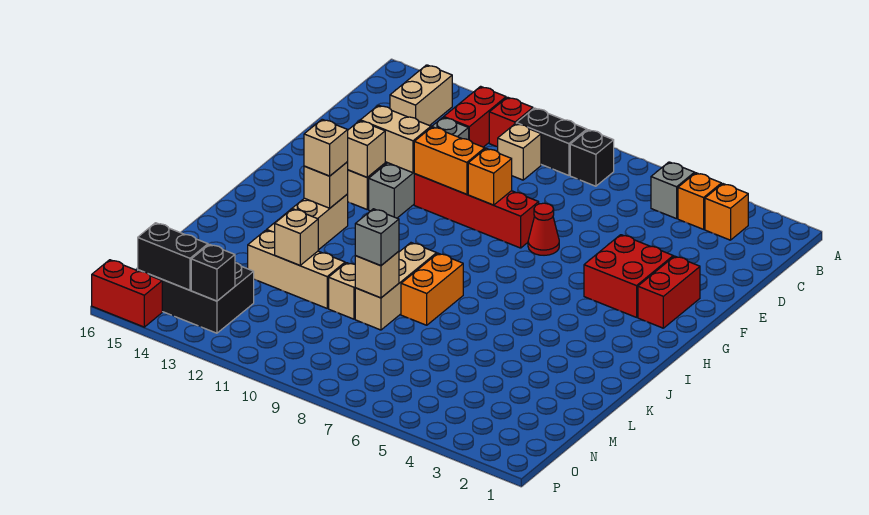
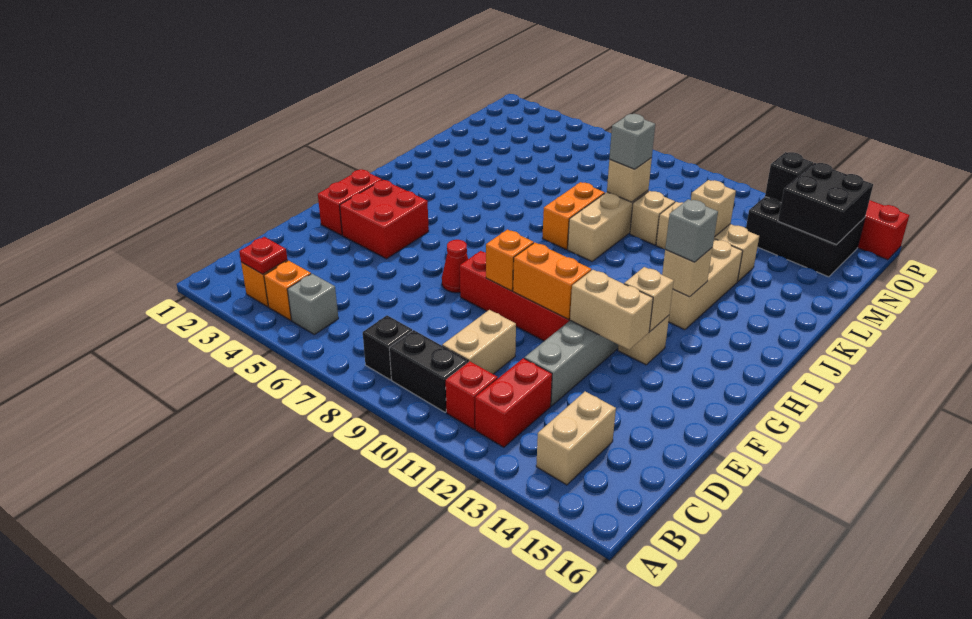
none -> red plate B3 level 2
tan brick C10 level 1 -> tan brick C10:D10 level 1
tan brick I13 level 3 -> grey brick I13 level 3
black brick O14:O15 level 2 -> black brick N14:O15 level 2

